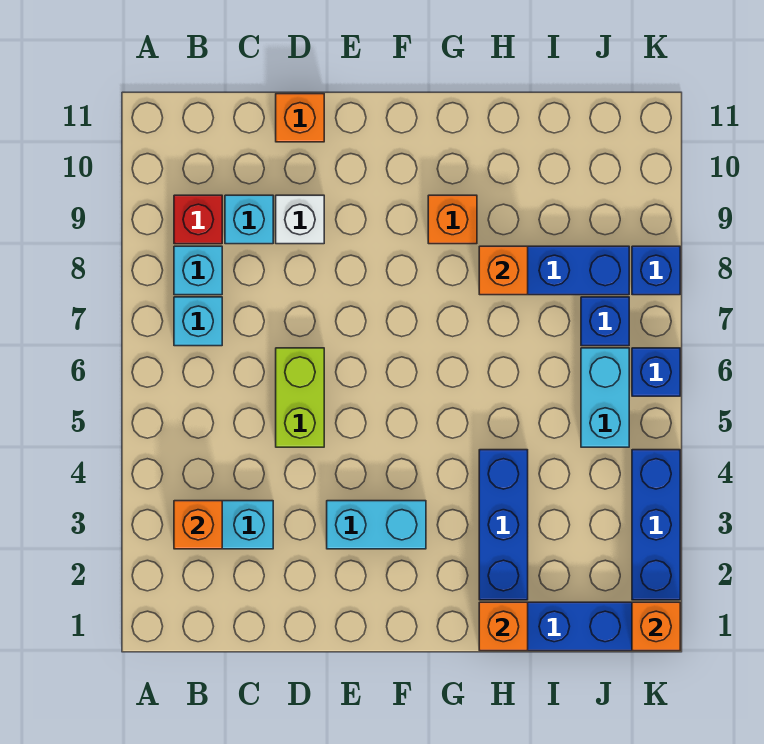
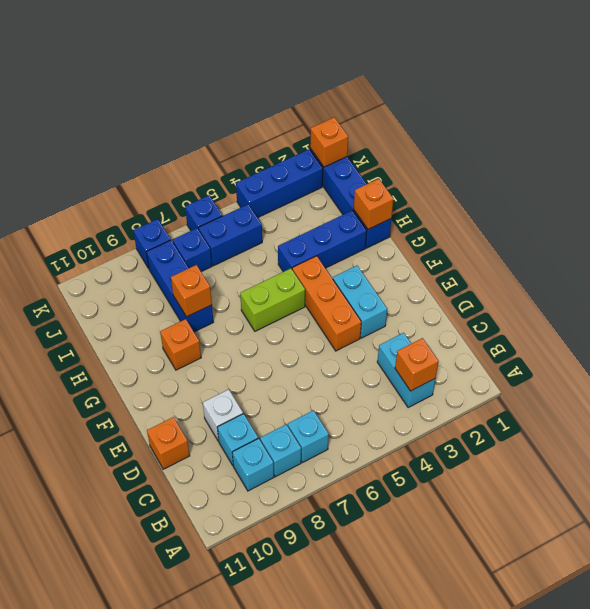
red brick B9 level 1 -> cyan brick B9 level 1
lime brick D5:D6 level 1 -> lime brick G5:G6 level 1
none -> orange brick E4:G4 level 1
cyan brick J5:J6 level 1 -> blue brick J5:J6 level 1

